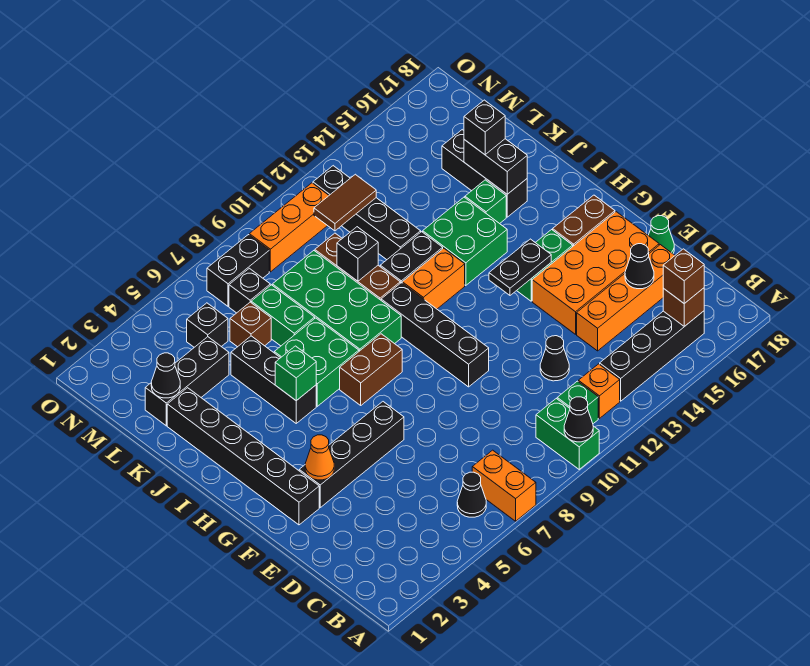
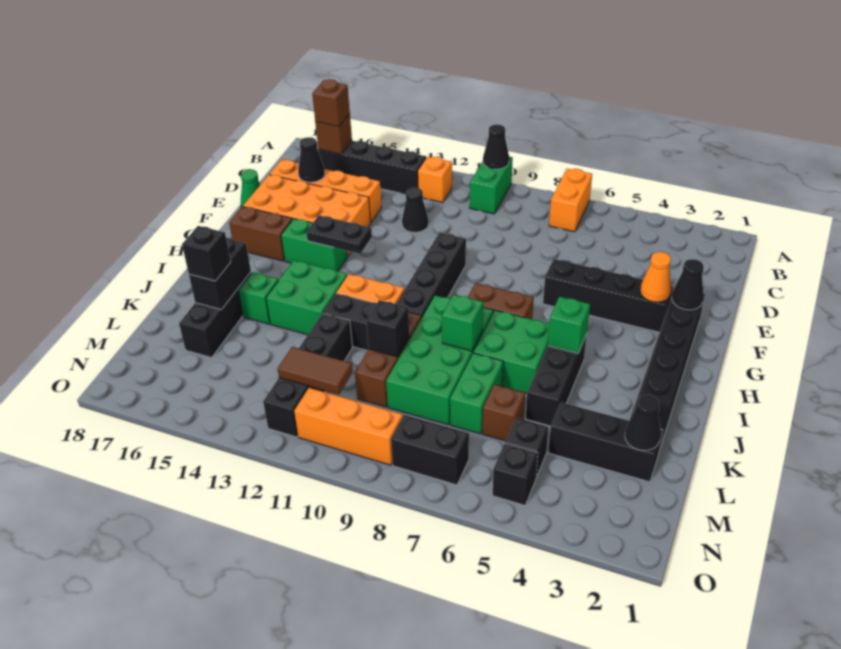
black cone B6 level 1 -> black cone F2 level 2
green brick B11 level 1 -> green brick J8 level 2
black brick M7 level 1 -> black brick N5 level 1

